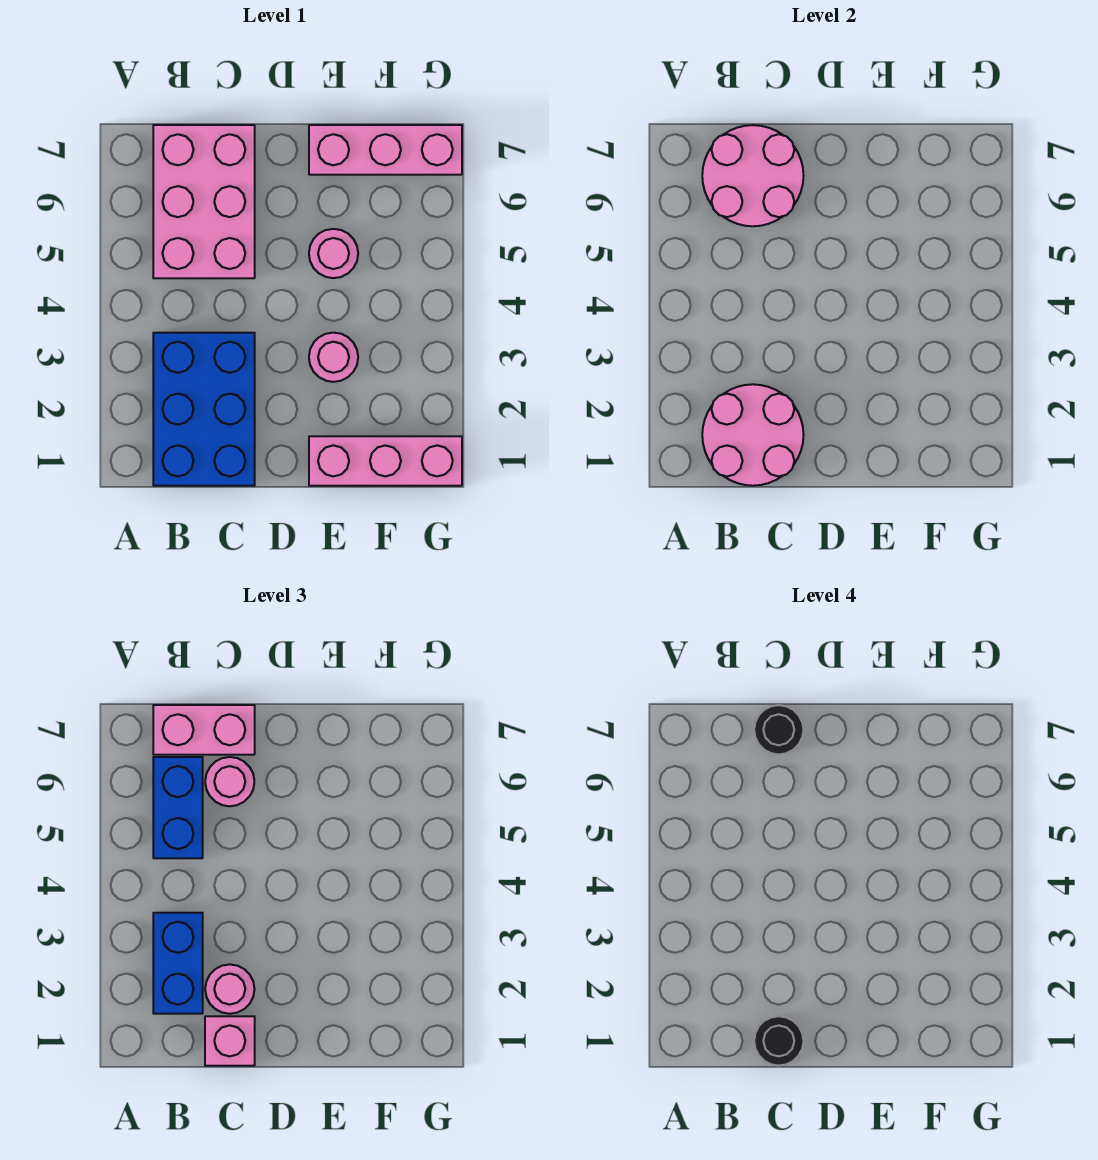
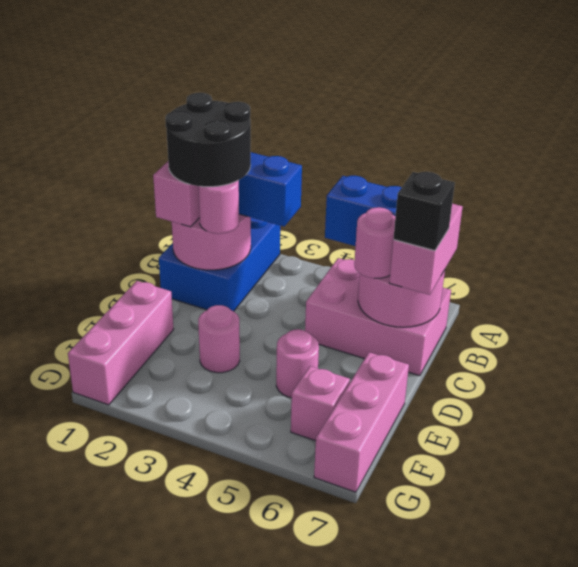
blue brick B1:C3 level 1 -> blue brick A1:C2 level 1
black round brick C1 level 4 -> black round brick B1:C2 level 4
black round brick C7 level 4 -> black brick C7 level 4
none -> pink brick F6 level 1

